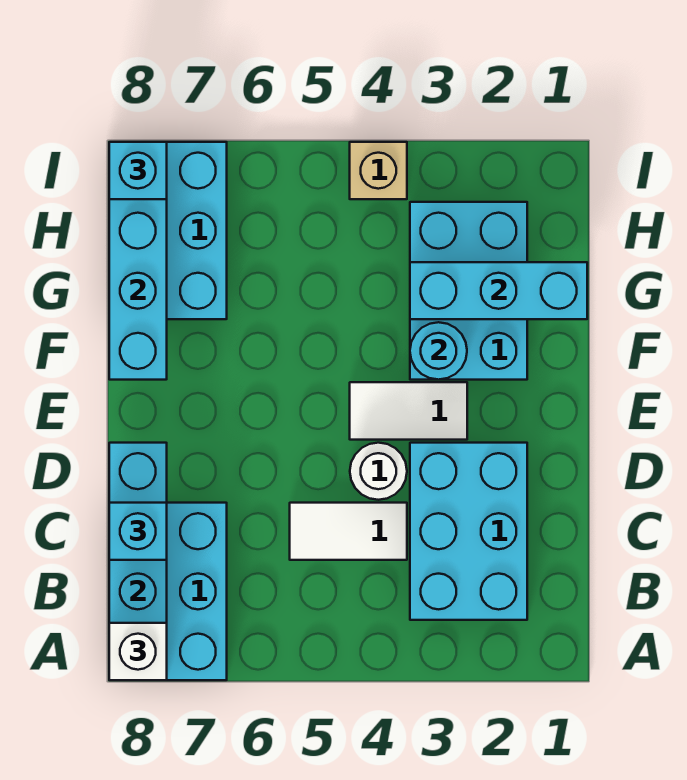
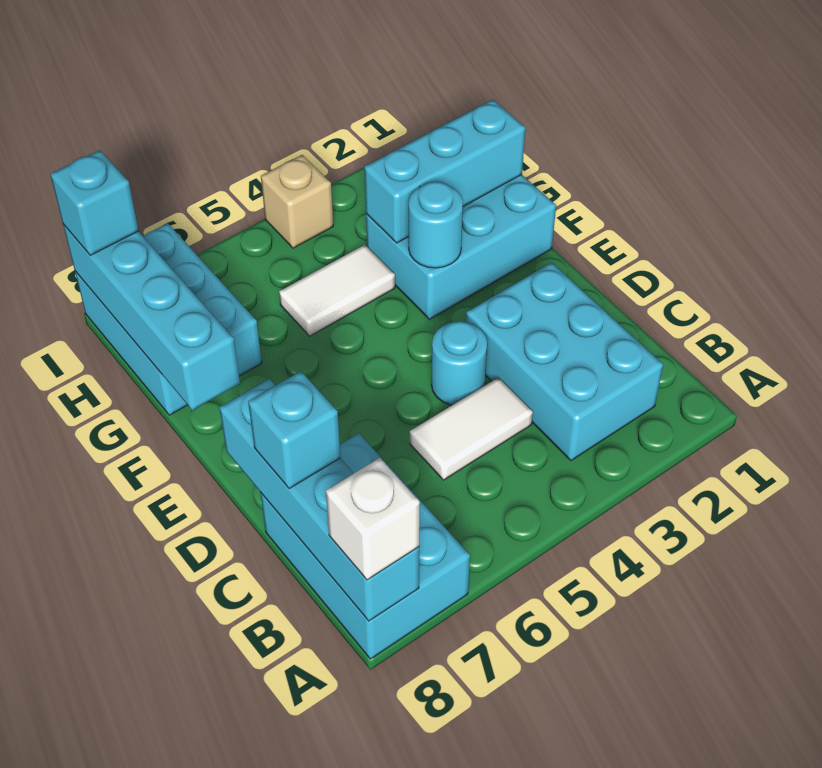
white round brick D4 level 1 -> cyan round brick D4 level 1
white tile E3:E4 level 1 -> white tile G4:G5 level 1
cyan brick F2:H3 level 1 -> cyan brick F1:G3 level 1

